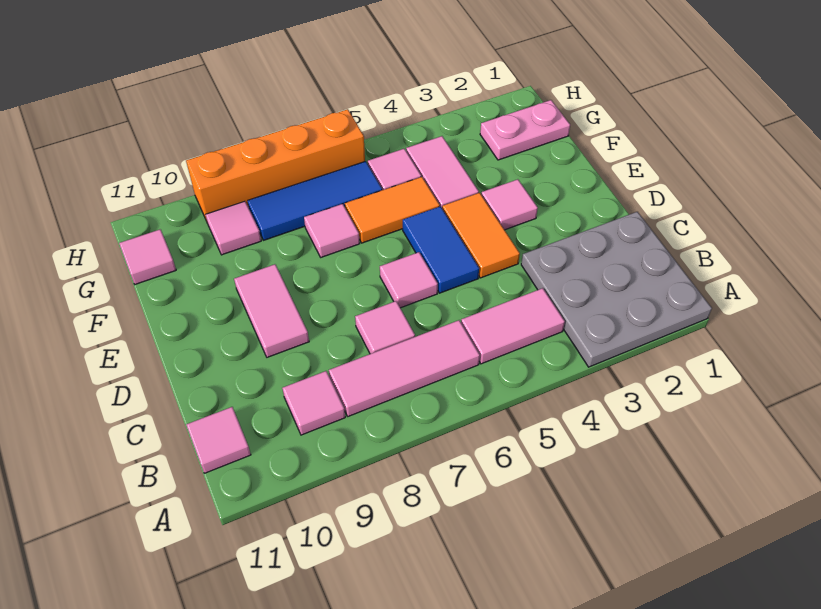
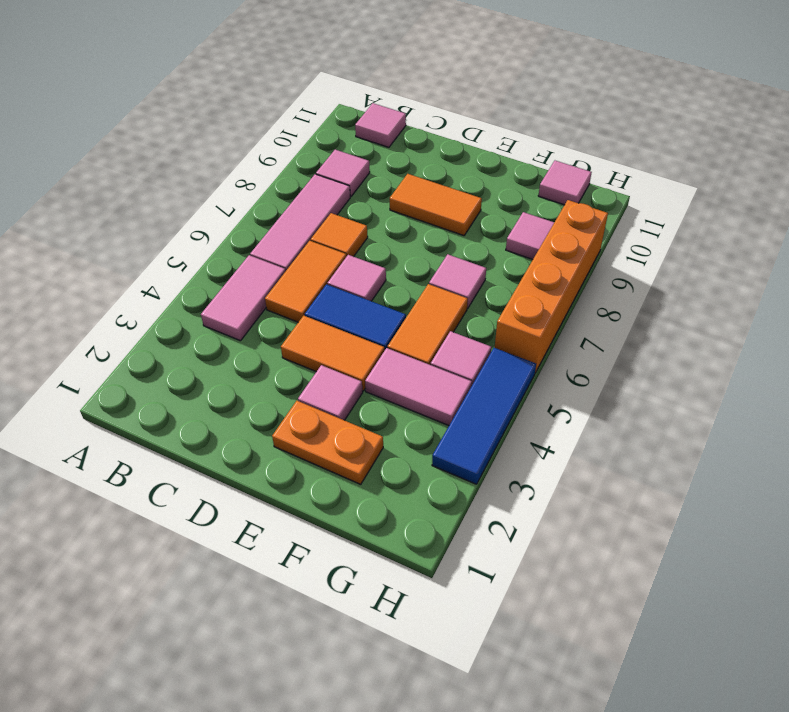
grey plate A1:C3 level 1 -> none
none -> orange tile C5:C6 level 1
pink tile C7 level 1 -> orange tile C7 level 1
pink tile D9:E9 level 1 -> orange tile D9:E9 level 1
none -> orange plate E2:F2 level 1
pink plate G1:G2 level 1 -> none
blue tile G6:G8 level 1 -> blue tile H3:H5 level 1

